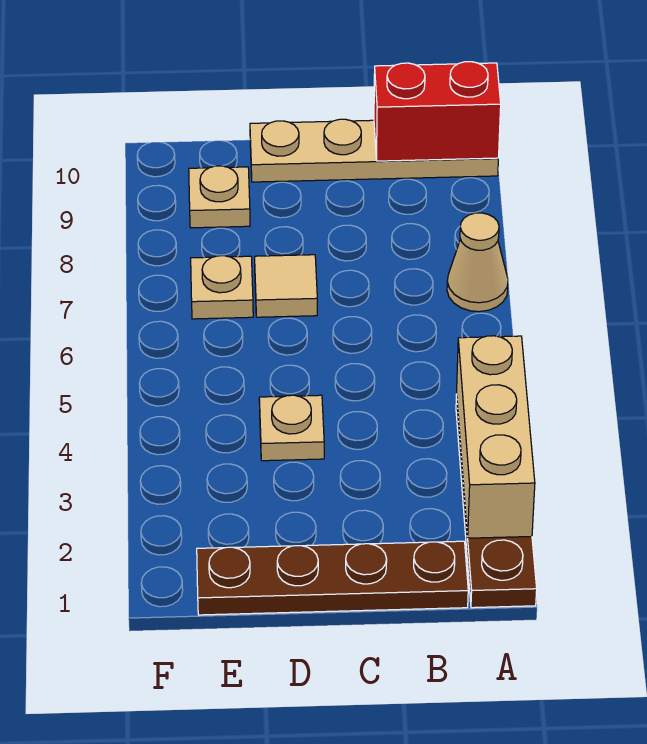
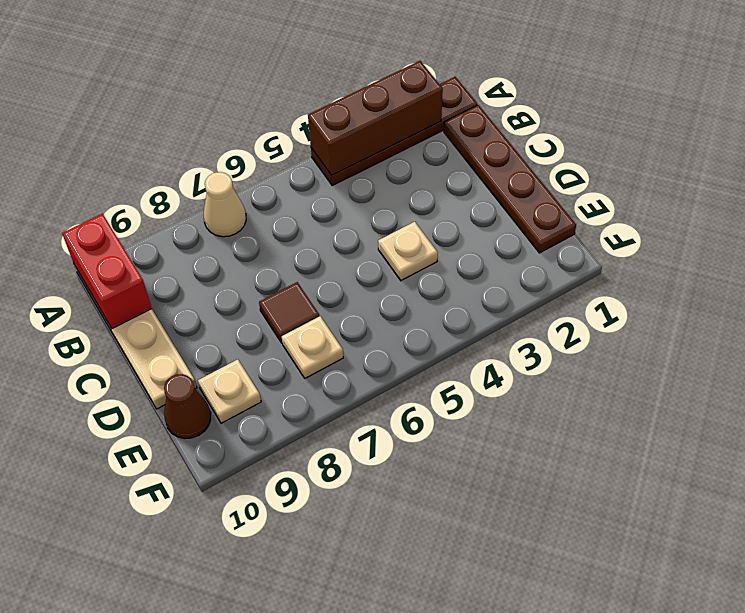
tan brick A2:A4 level 2 -> brown brick A2:A4 level 2
tan tile D7 level 1 -> brown tile D7 level 1
none -> brown cone E10 level 1

